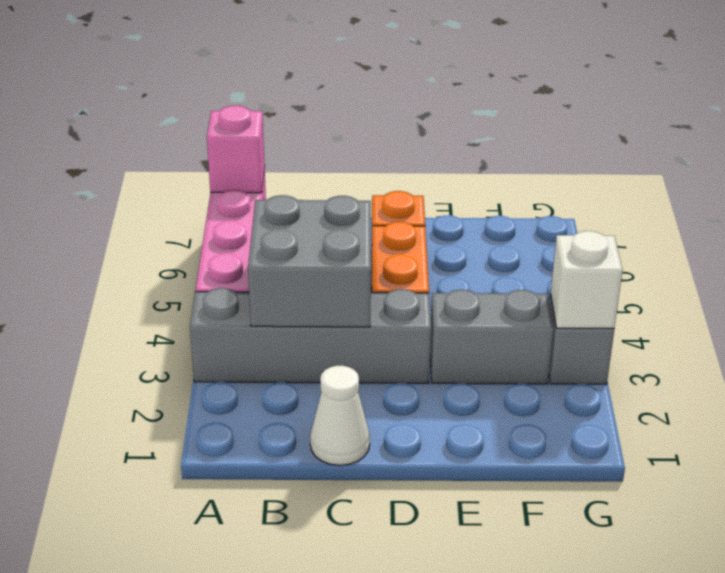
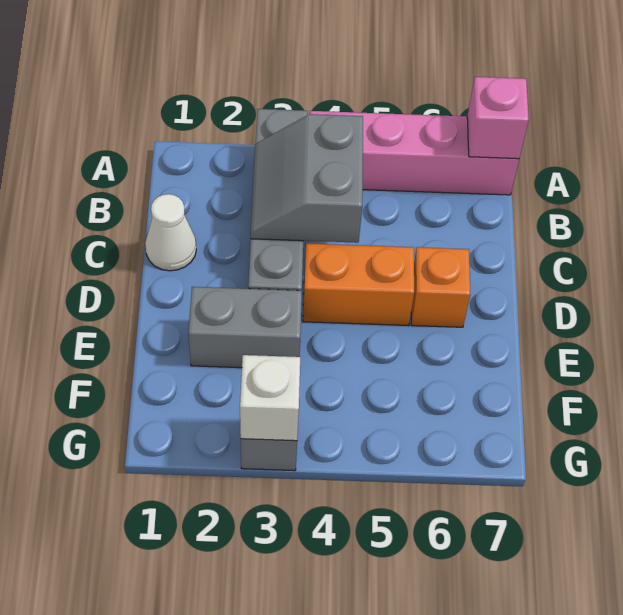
grey brick B3:C4 level 2 -> grey slope B3:C4 level 2 top 4
grey brick E3:F3 level 1 -> grey brick E2:E3 level 1

